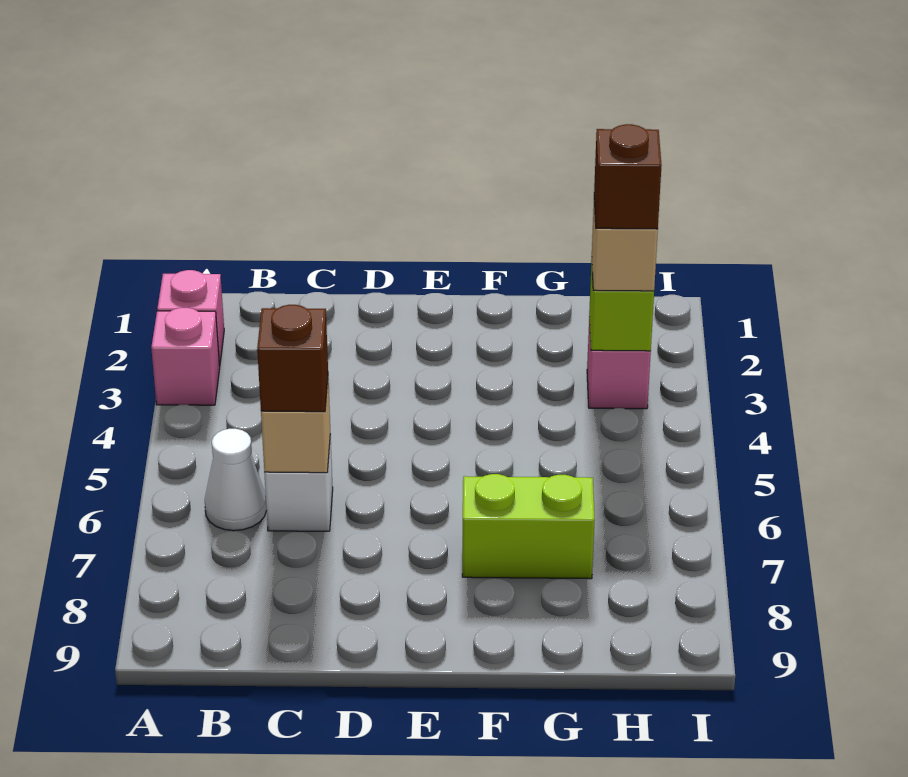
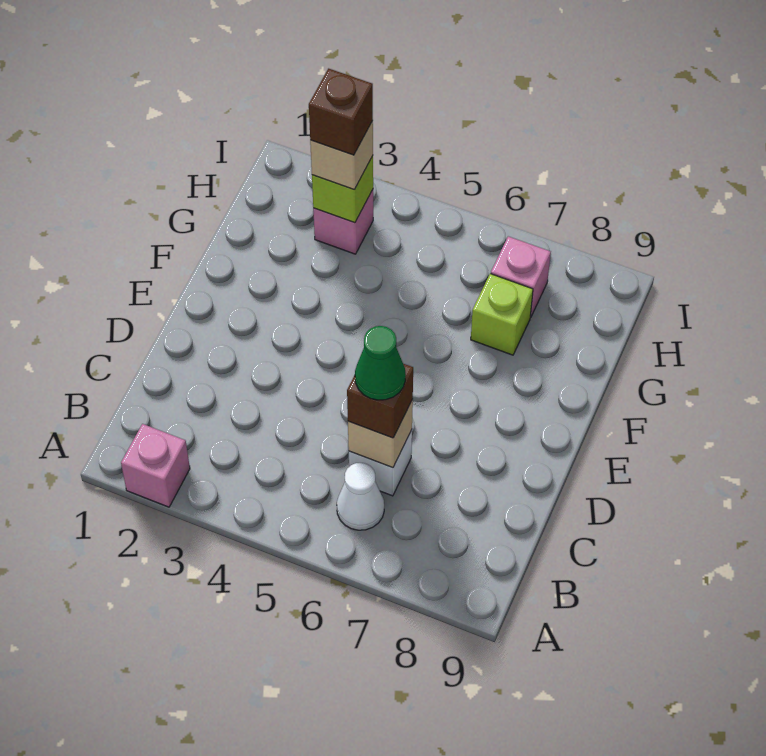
pink brick A3 level 1 -> pink brick H7 level 1
none -> green cone C6 level 4
lime brick F7:G7 level 1 -> lime brick G7 level 1

